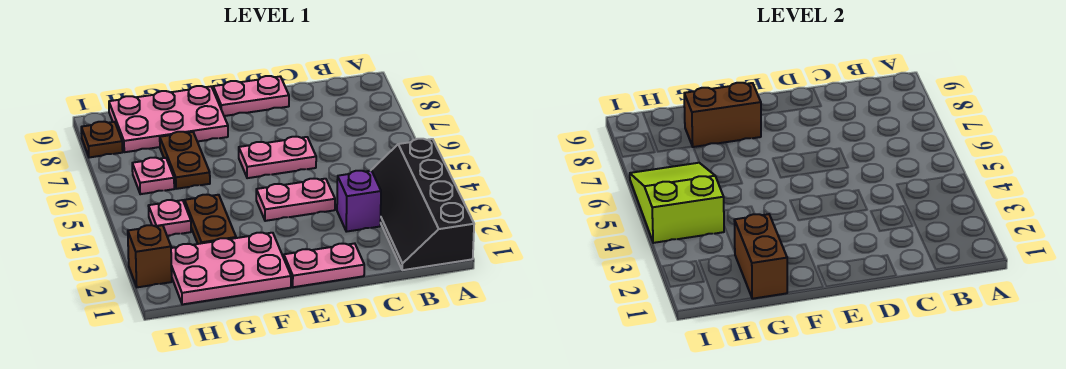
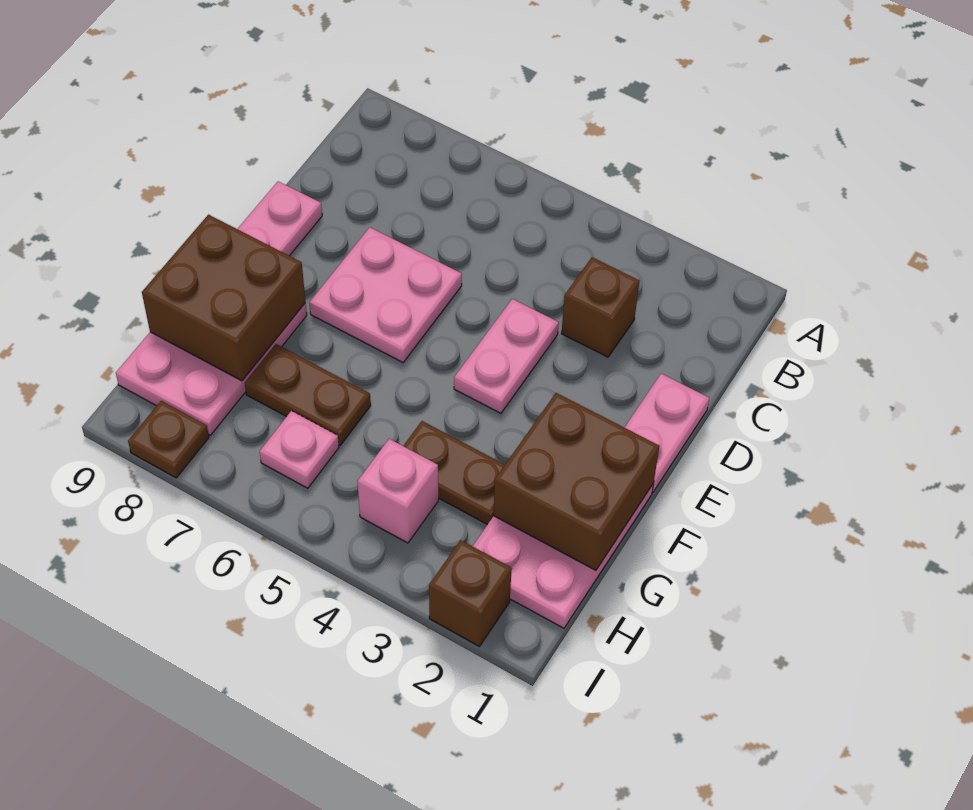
black slope A1:B4 level 1 top A -> none
purple brick C3 level 1 -> brown brick C3 level 1
pink plate D6:E6 level 1 -> pink plate D6:E7 level 1
brown brick F8:G8 level 2 -> brown brick F8:G9 level 2
brown brick G1:G2 level 2 -> brown brick F1:G2 level 2
pink plate H4 level 1 -> pink brick H4 level 1
lime slope H4:I6 level 2 top 4 -> none

